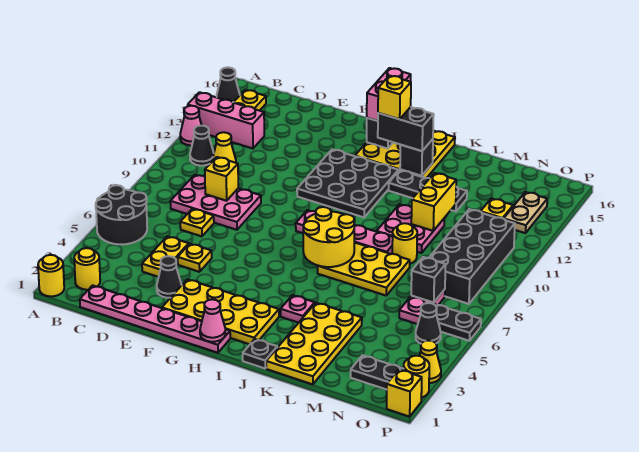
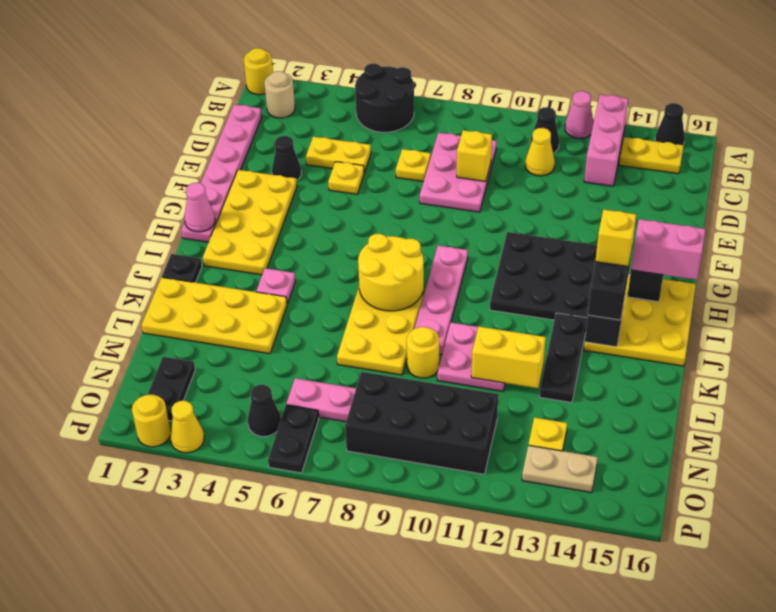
yellow round brick B2 level 1 -> tan round brick B2 level 1
black brick N7 level 2 -> none
yellow brick P1 level 1 -> none

